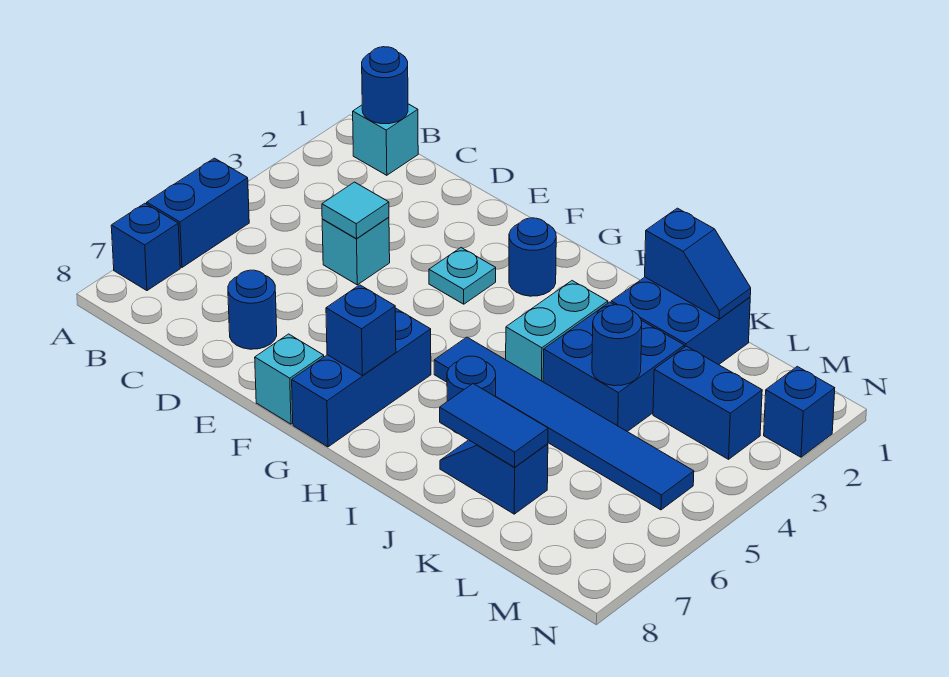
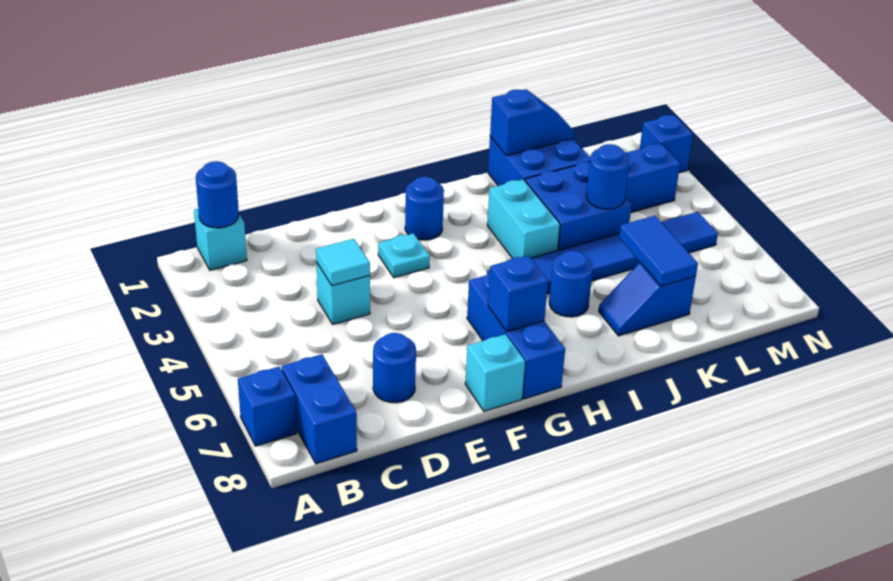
blue brick A5:A6 level 1 -> blue brick B7:B8 level 1
blue tile J7:K7 level 2 -> blue tile K6:K7 level 2

